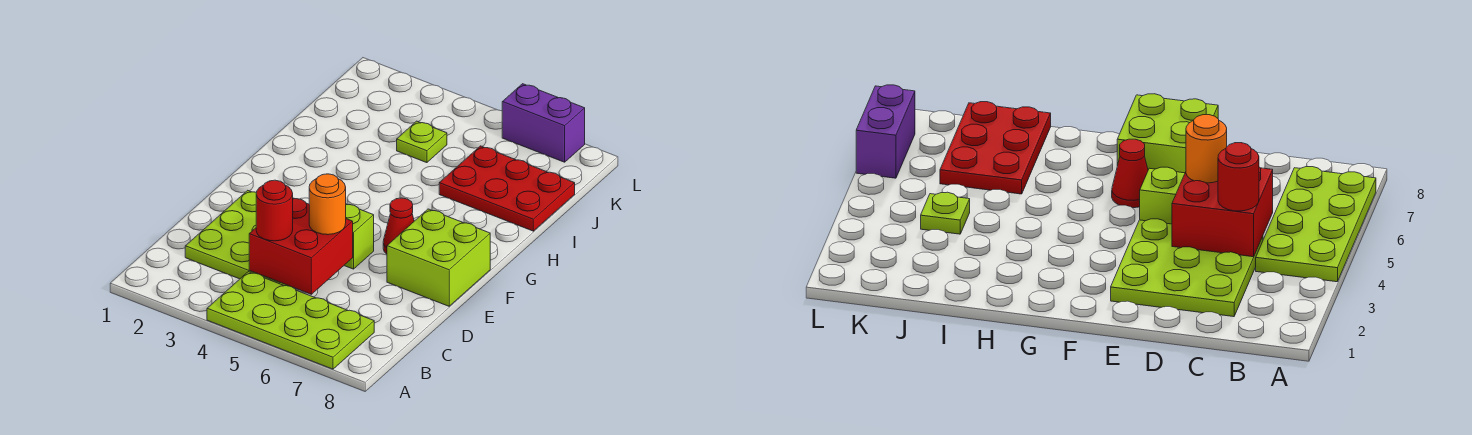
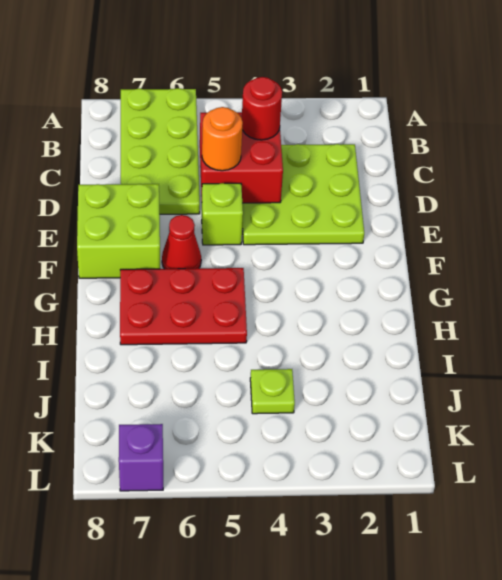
lime plate A4:B7 level 1 -> lime plate A6:D7 level 1
red plate I6:J8 level 1 -> red plate G5:H7 level 1
purple brick L6:L7 level 1 -> purple brick L7 level 1

